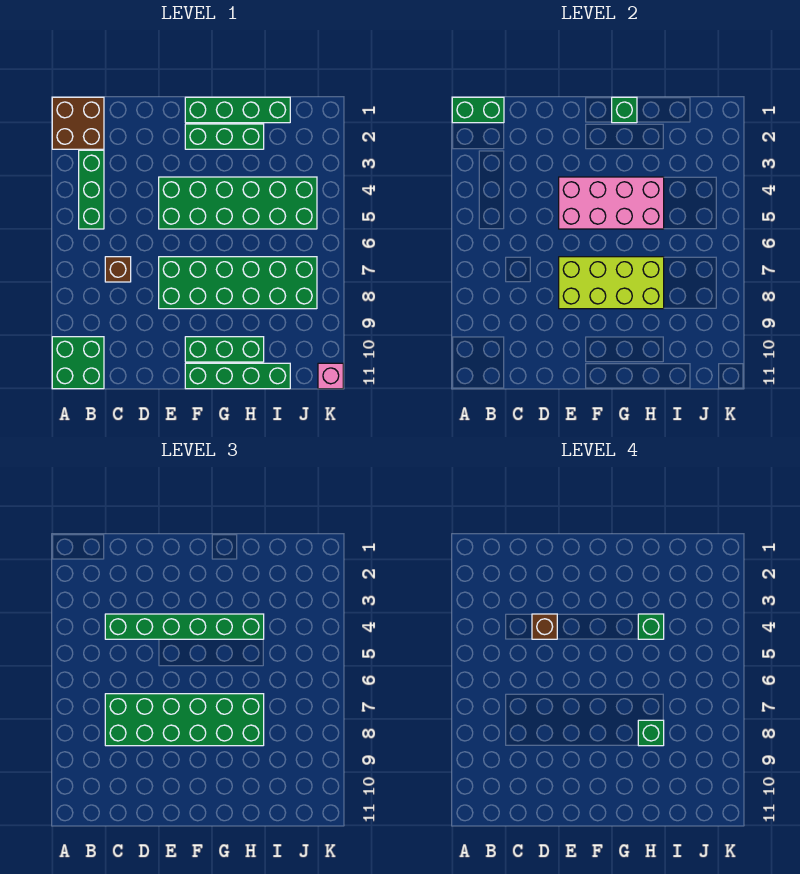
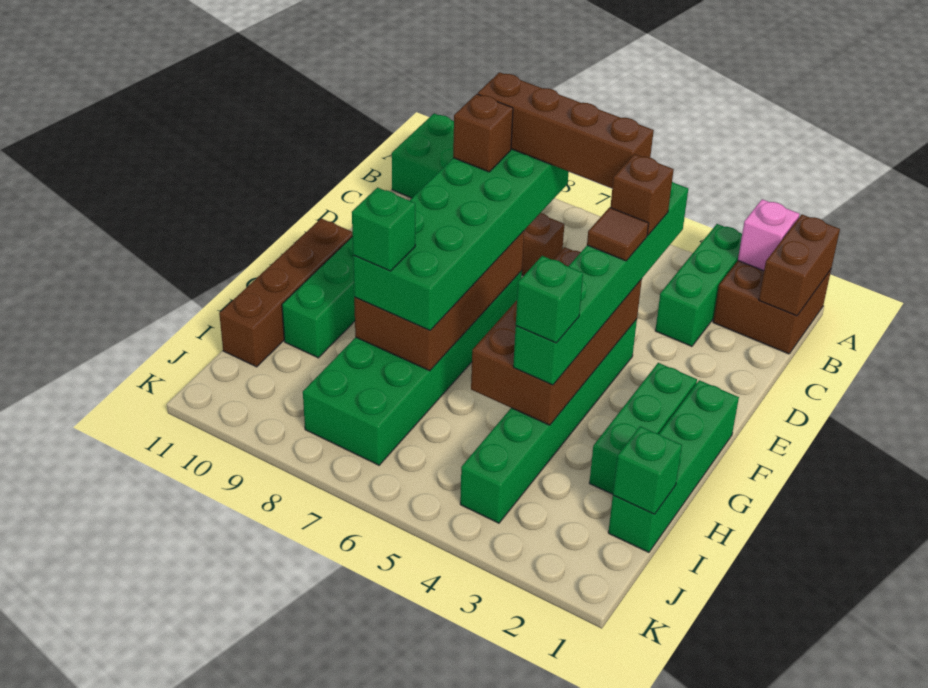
green brick A1:B1 level 2 -> brown brick A1:B1 level 2
green brick B3:B5 level 1 -> green brick A3:C3 level 1
none -> brown brick C5:C8 level 4
none -> brown brick D8 level 4
green brick E4:J5 level 1 -> green brick E4:J4 level 1
pink brick E4:H5 level 2 -> brown brick E4:H5 level 2
none -> brown tile E4 level 4
lime brick E7:H8 level 2 -> brown brick E7:H8 level 2
green brick F11:I11 level 1 -> brown brick F11:I11 level 1
green brick G1 level 2 -> green brick I1 level 2
pink brick K11 level 1 -> pink brick A2 level 2

